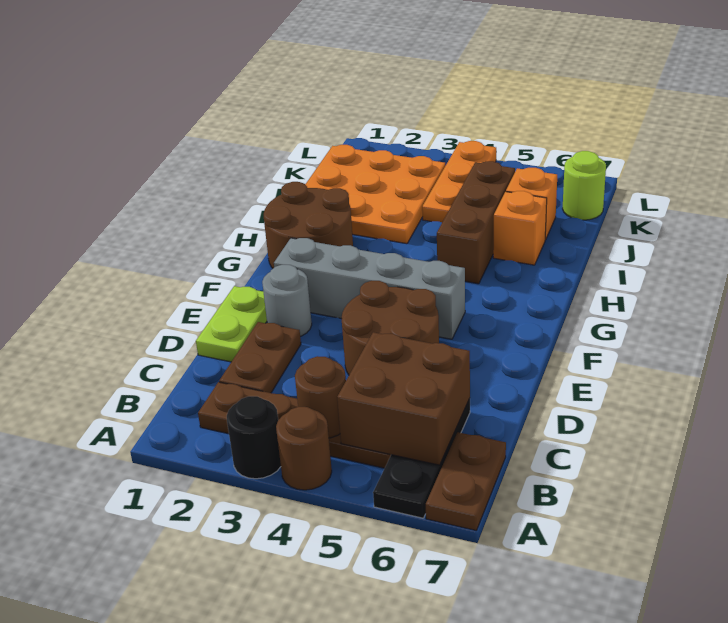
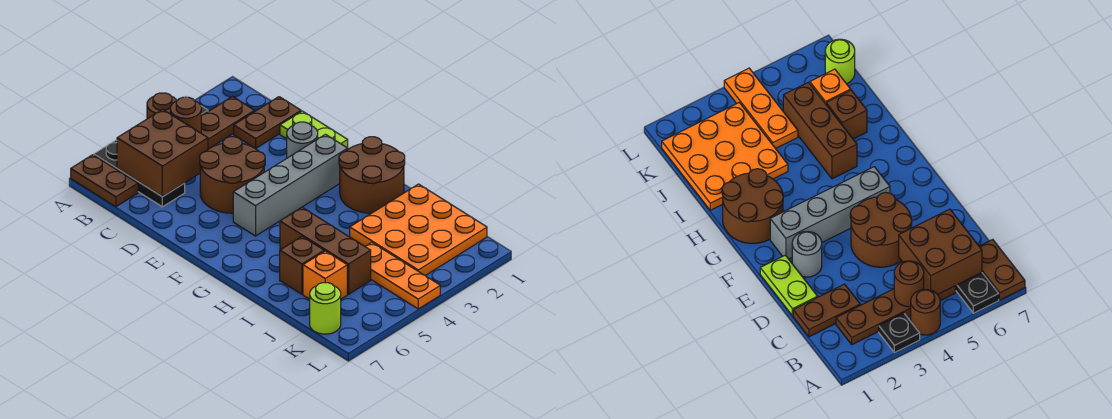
black round brick A3 level 1 -> black plate A3 level 1
brown plate C2:D2 level 1 -> brown plate C1:C2 level 1
orange brick I6 level 1 -> brown brick I6 level 1

